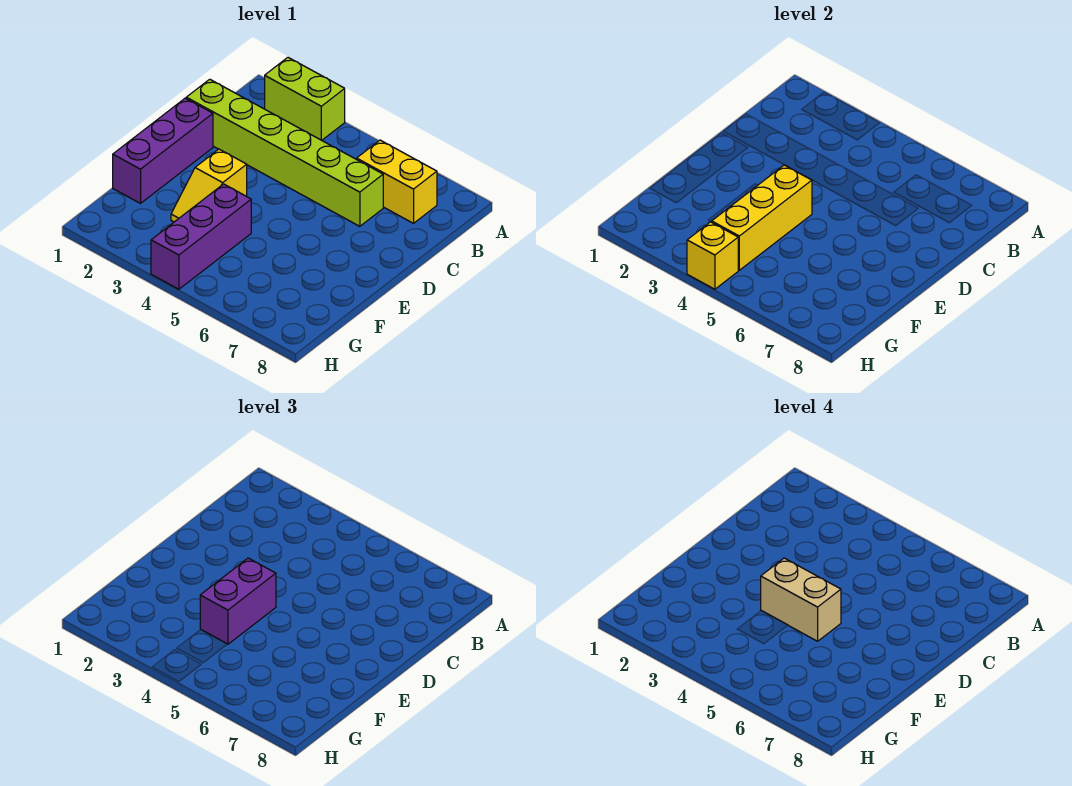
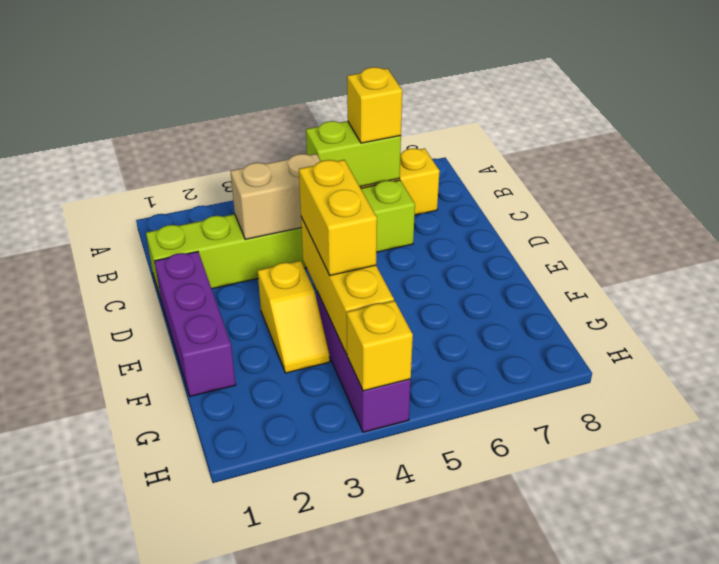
lime brick A2:A3 level 1 -> lime brick B5:B6 level 2
none -> yellow brick B6 level 3
purple brick E4:F4 level 3 -> yellow brick E4:F4 level 3
tan brick E4:E5 level 4 -> tan brick C3:C4 level 2

